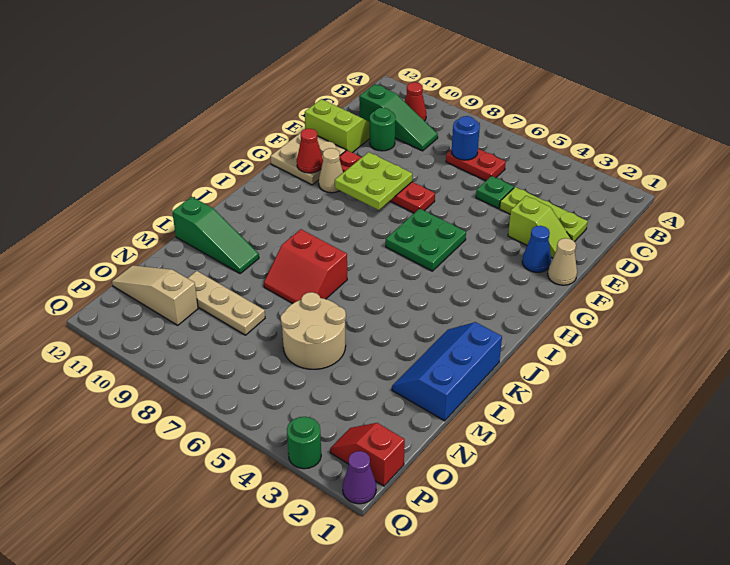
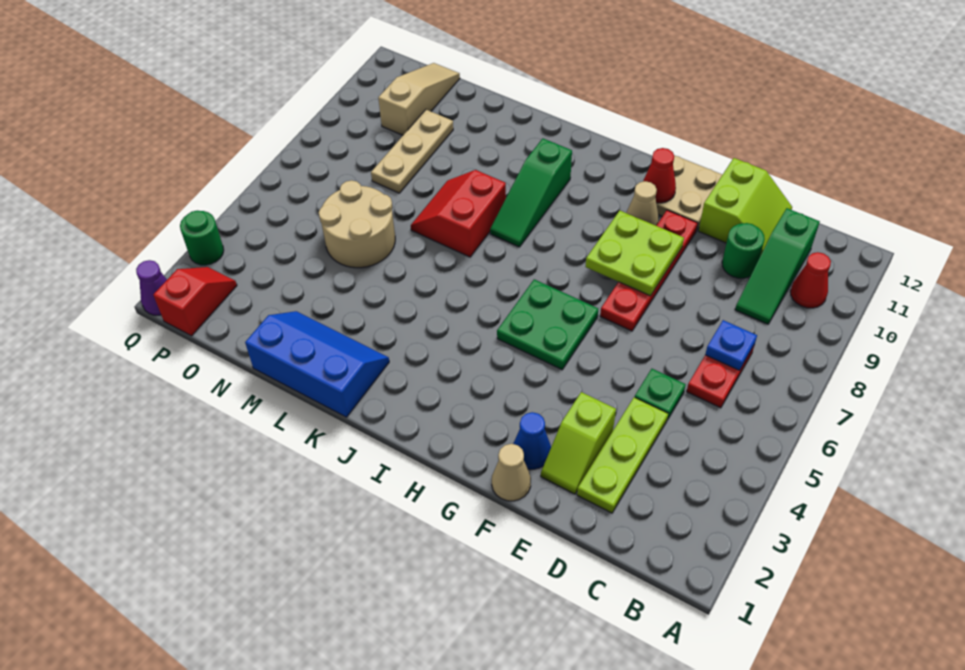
blue round brick C7 level 2 -> blue plate C7 level 2
green slope L10:L12 level 1 top 12 -> green slope J8:J10 level 1 top 10

